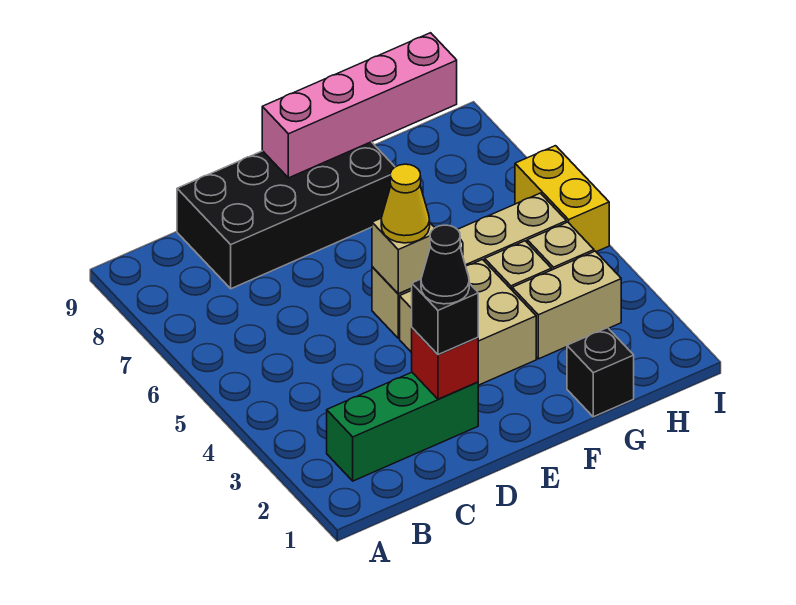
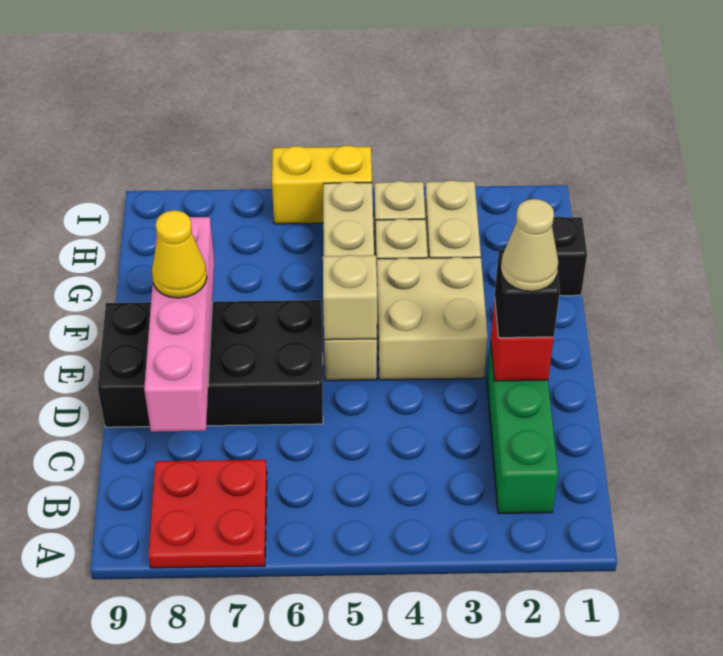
none -> red plate A7:B8 level 1
black brick C8:F9 level 1 -> black brick D6:E9 level 1
black cone D2 level 4 -> tan cone D2 level 4
yellow cone E5 level 3 -> yellow cone E8 level 3
pink brick E9:H9 level 2 -> pink brick C8:F8 level 2

